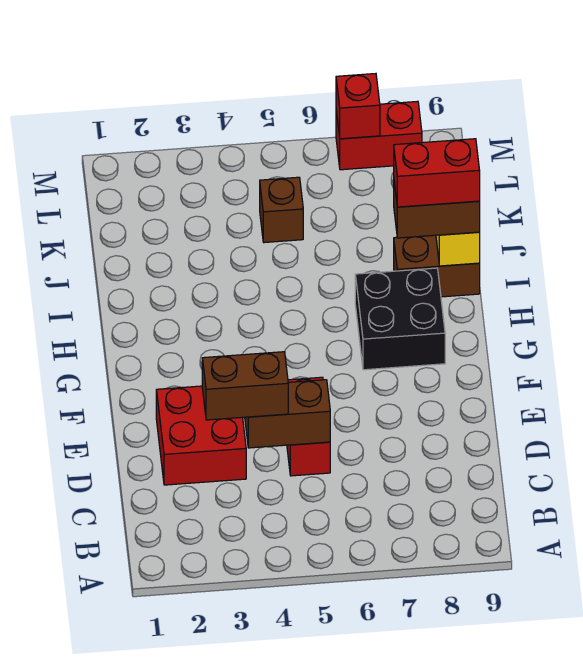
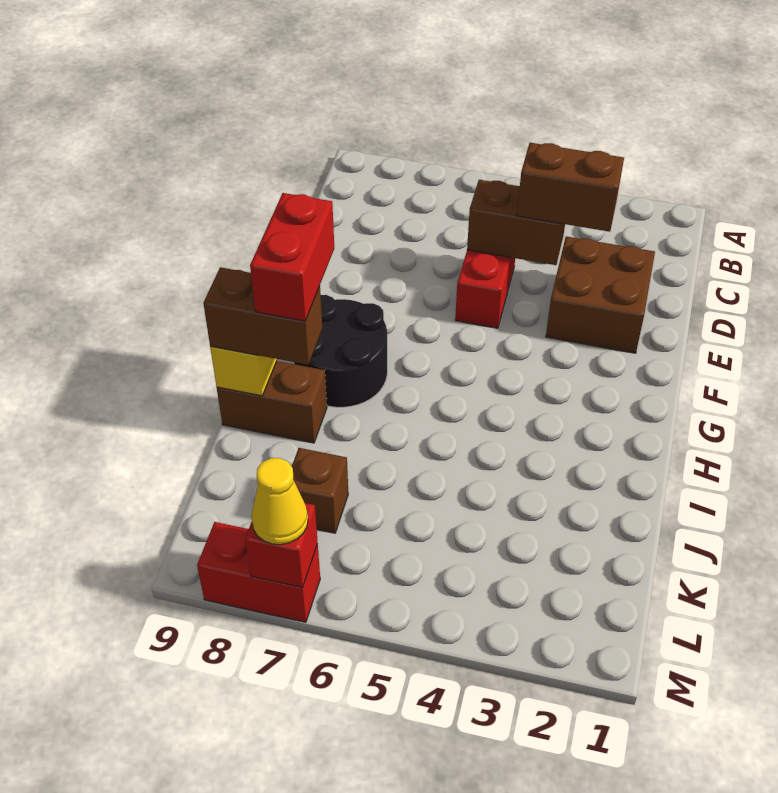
red brick D2:E3 level 1 -> brown brick D2:E3 level 1
black brick G7:H8 level 1 -> black round brick G7:H8 level 1
red brick I8:I9 level 4 -> red brick H8:I8 level 4
brown brick K5 level 1 -> brown brick K7 level 1
none -> yellow cone M7 level 3

